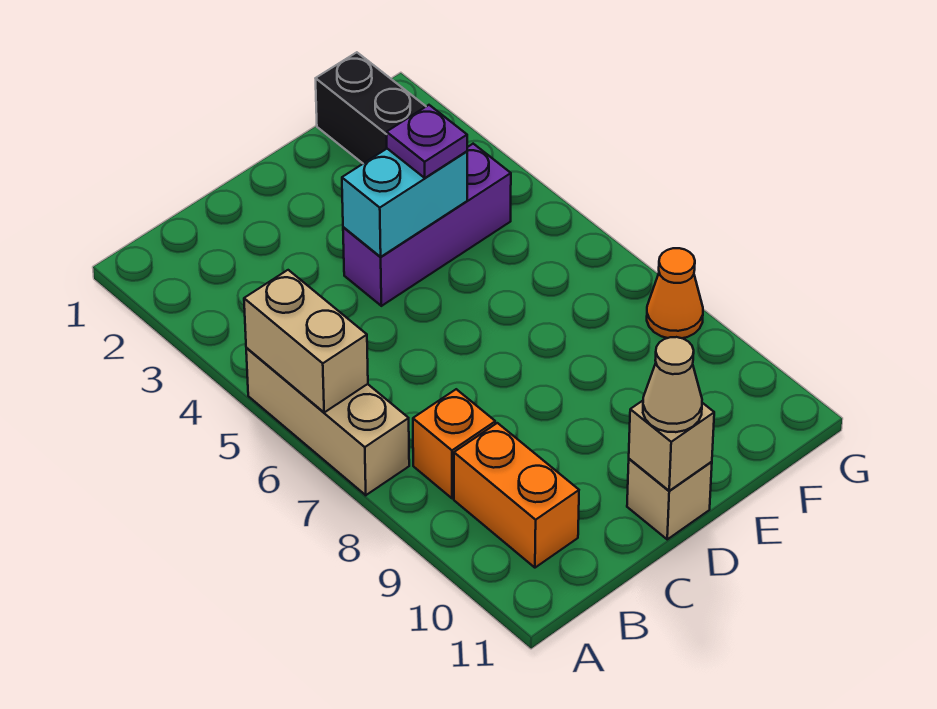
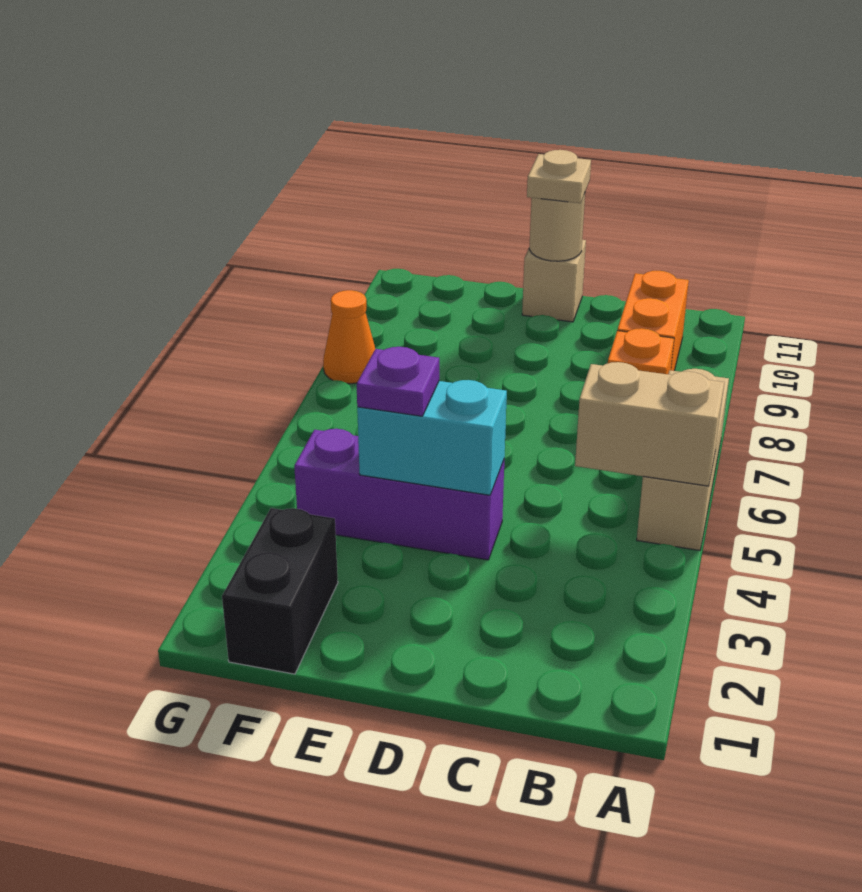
tan brick A5:A6 level 2 -> tan brick A5:B5 level 2
tan brick D11 level 2 -> tan round brick D11 level 2
tan cone D11 level 3 -> tan plate D11 level 3

